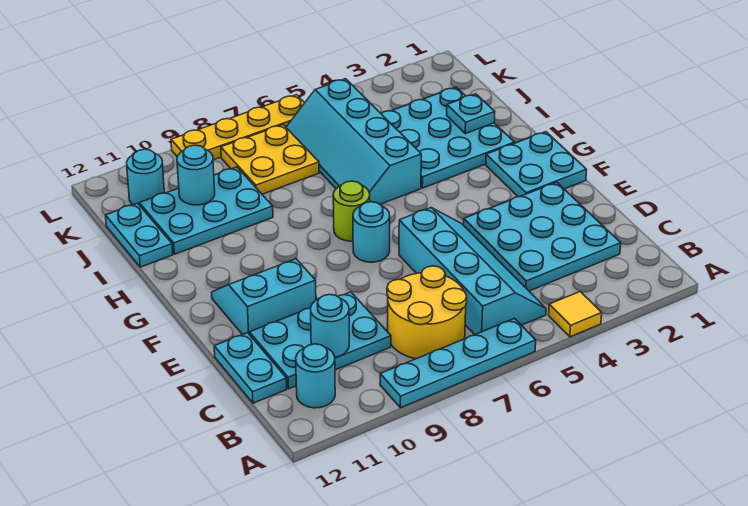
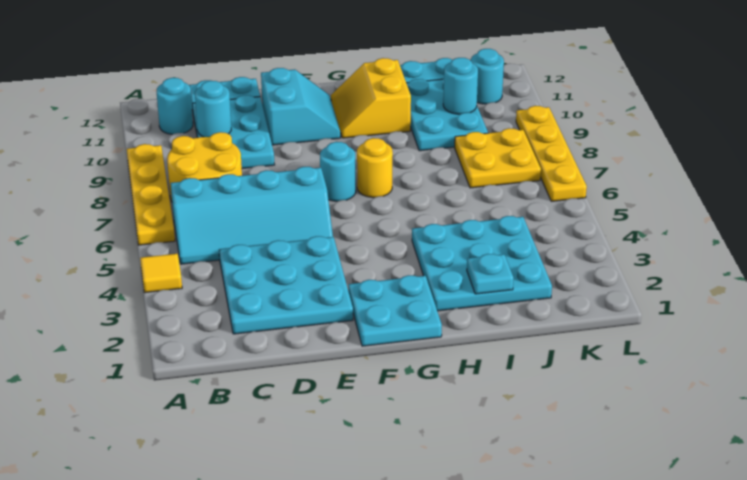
cyan plate A6:A9 level 1 -> yellow plate A6:A9 level 1
lime round brick G7 level 1 -> yellow round brick G7 level 1
none -> yellow slope G10:H11 level 1 top H
cyan slope H5:K6 level 1 top 5 -> none

